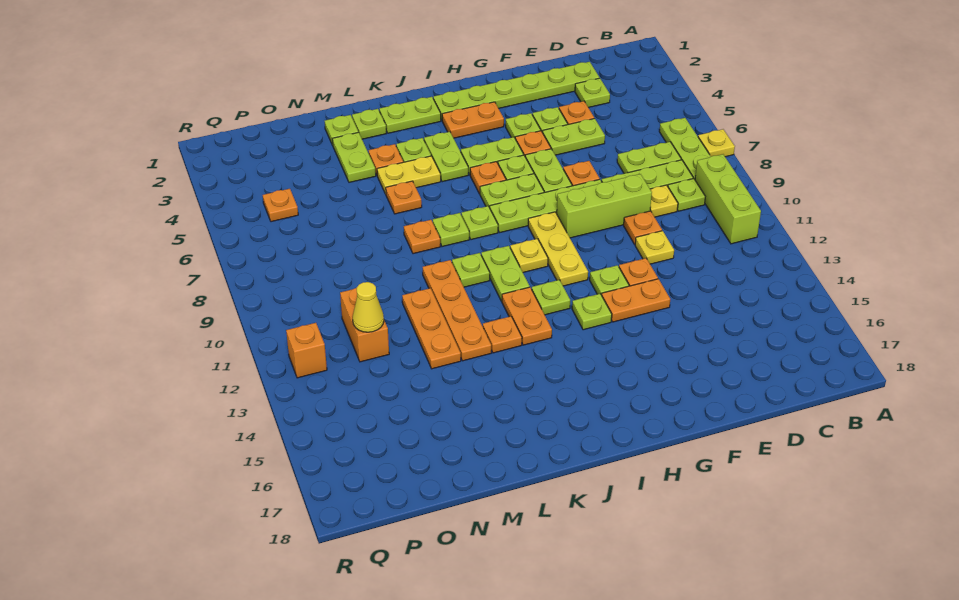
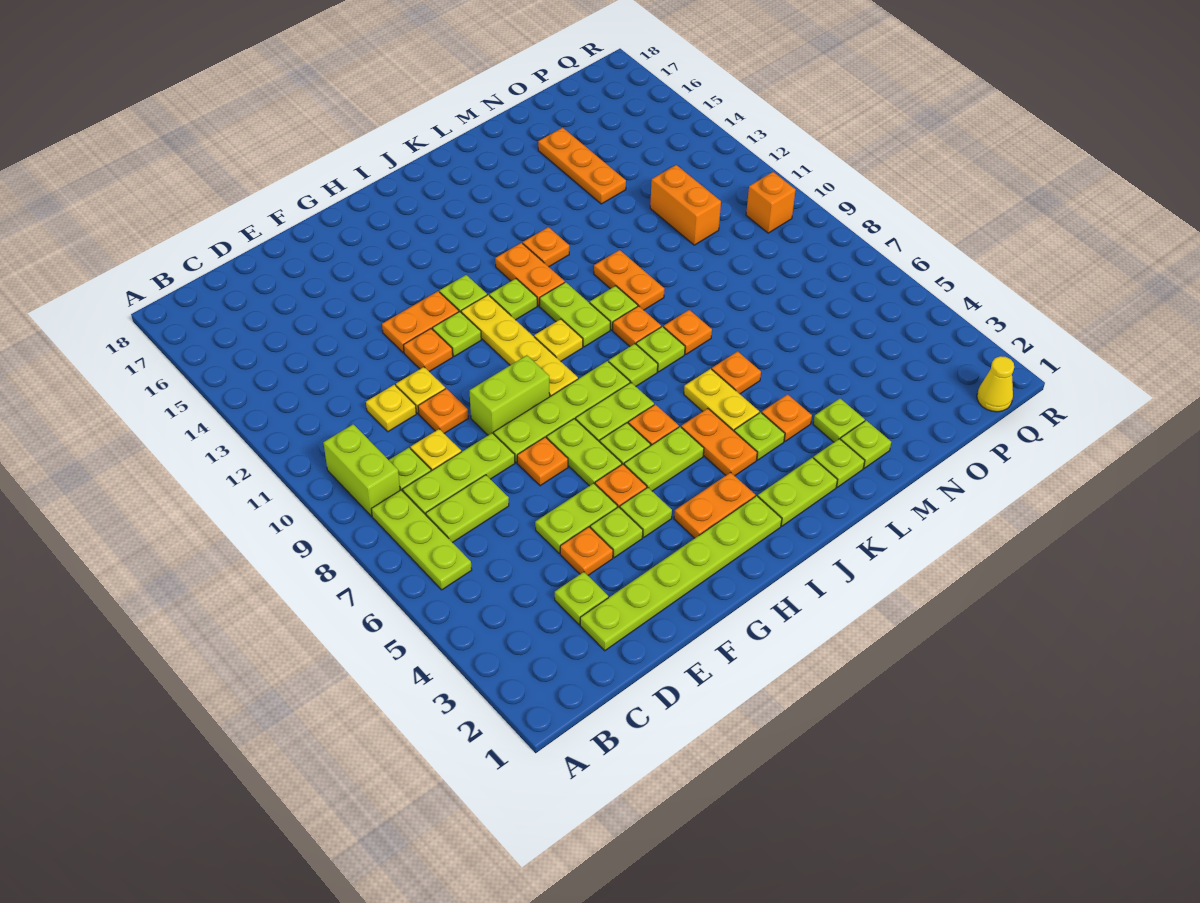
yellow plate A7 level 1 -> yellow plate D11 level 1
lime brick B9:B11 level 1 -> lime brick B9:B10 level 1
lime brick E9:G9 level 1 -> lime brick F9:G9 level 1
yellow plate H9:H11 level 1 -> yellow plate H9:H12 level 1
lime plate J4:J5 level 1 -> orange plate J4:J5 level 1
yellow plate K5:L5 level 1 -> yellow plate K5:K6 level 1
orange plate L10:L13 level 1 -> orange plate L10:L11 level 1
lime plate M3:M4 level 1 -> lime plate M3 level 1
orange plate M11:M13 level 1 -> orange plate N14:N16 level 1
yellow cone O12 level 2 -> yellow cone Q1 level 1
orange plate P5 level 1 -> orange plate K9 level 1
orange brick Q12 level 1 -> orange brick Q10 level 1

